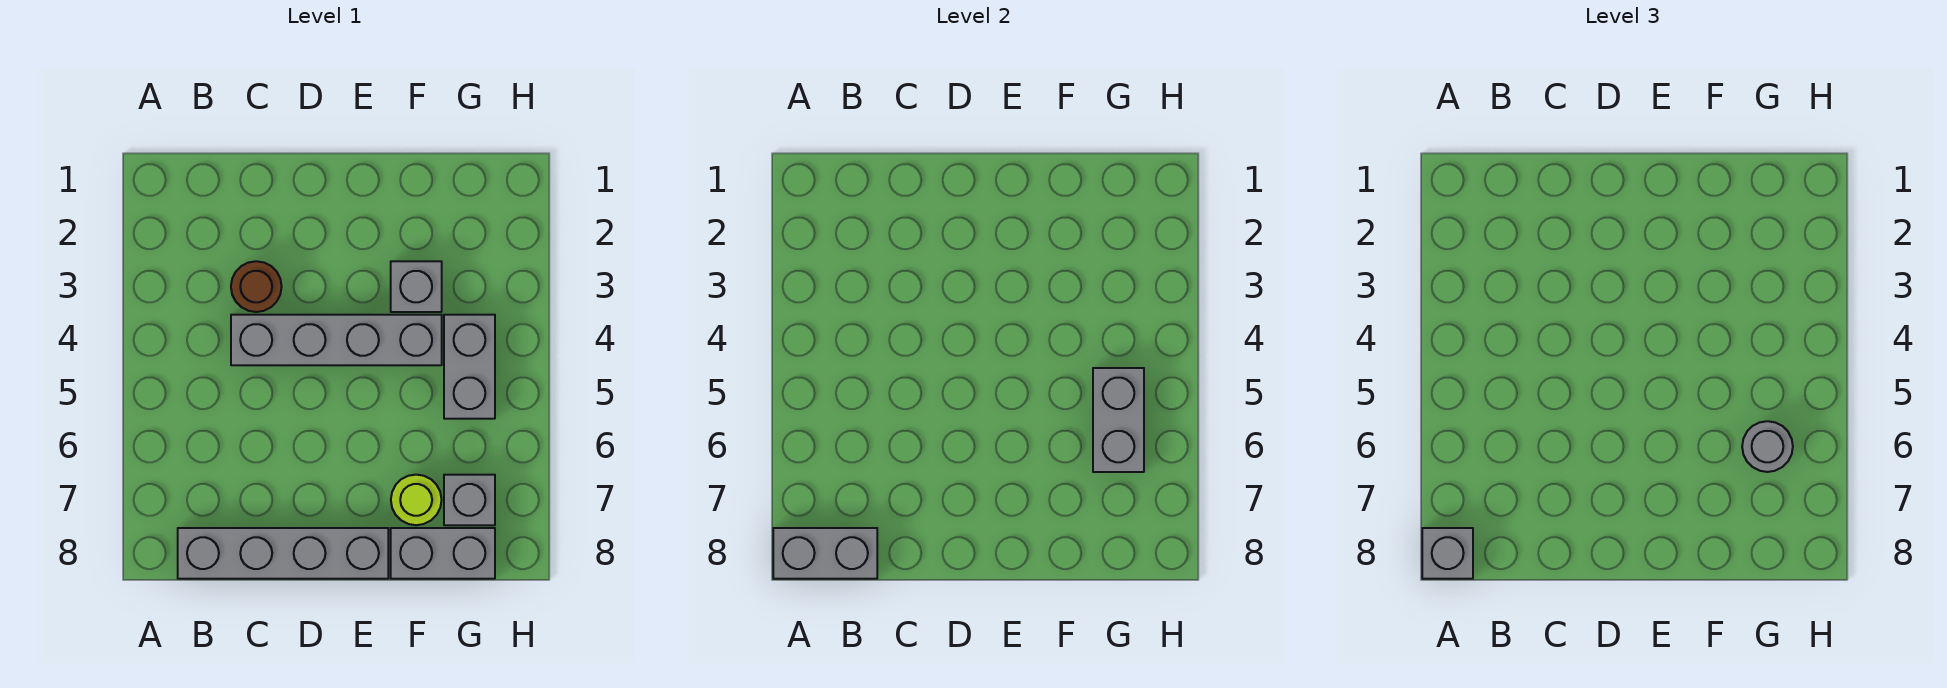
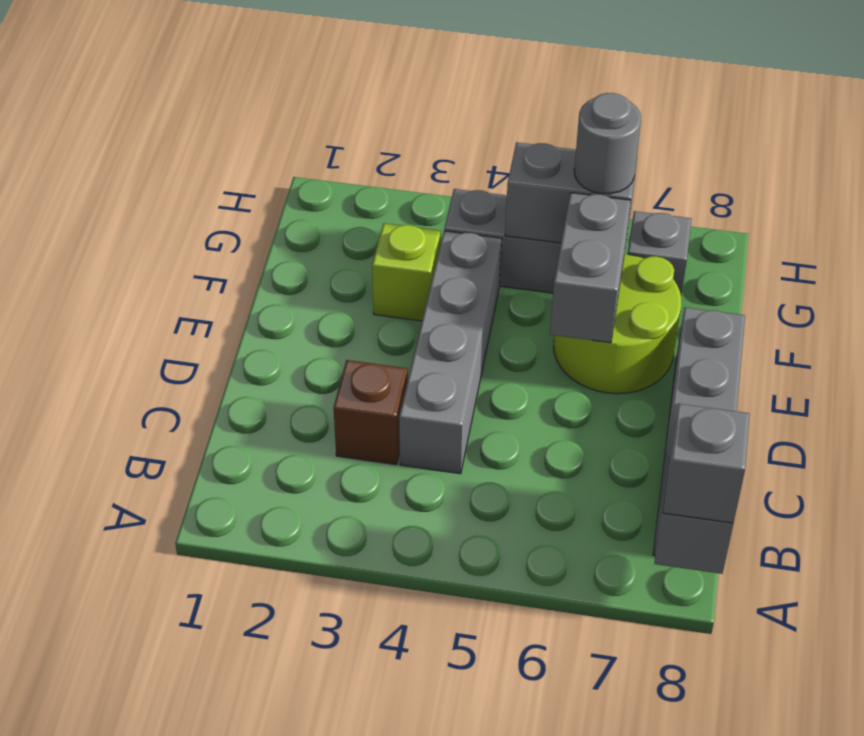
brown round brick C3 level 1 -> brown brick C3 level 1
grey brick F3 level 1 -> lime brick F3 level 1
lime round brick F7 level 1 -> lime round brick E6:F7 level 1
grey brick F8:G8 level 1 -> grey brick E6:F6 level 2

